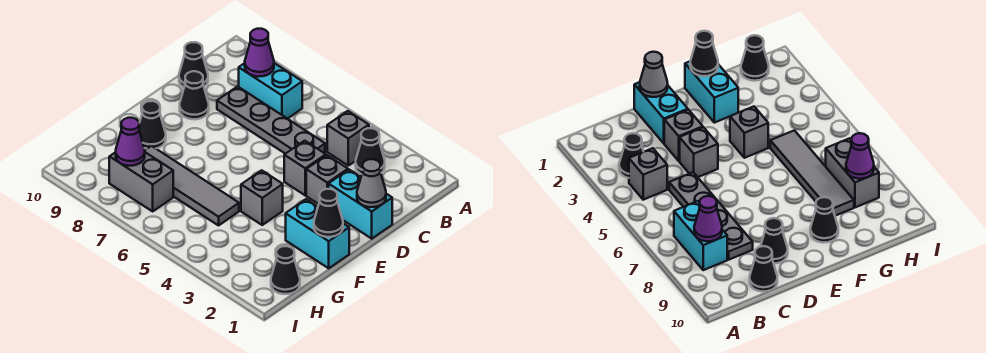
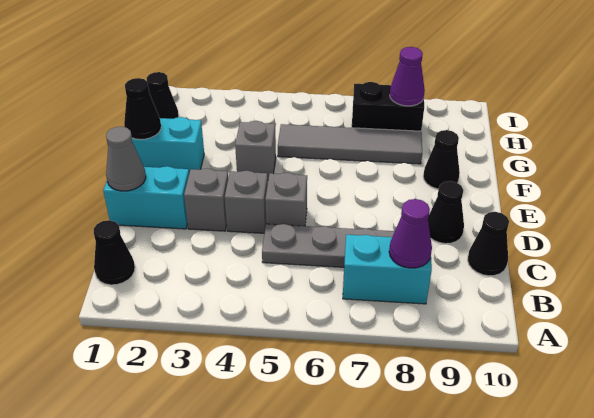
black cone B3 level 1 -> black cone B1 level 1
grey brick B4 level 1 -> grey brick D5 level 1
grey brick H7:H8 level 1 -> black brick H7:H8 level 1

